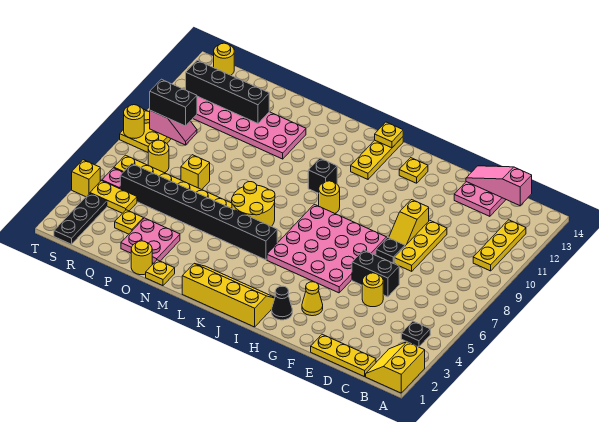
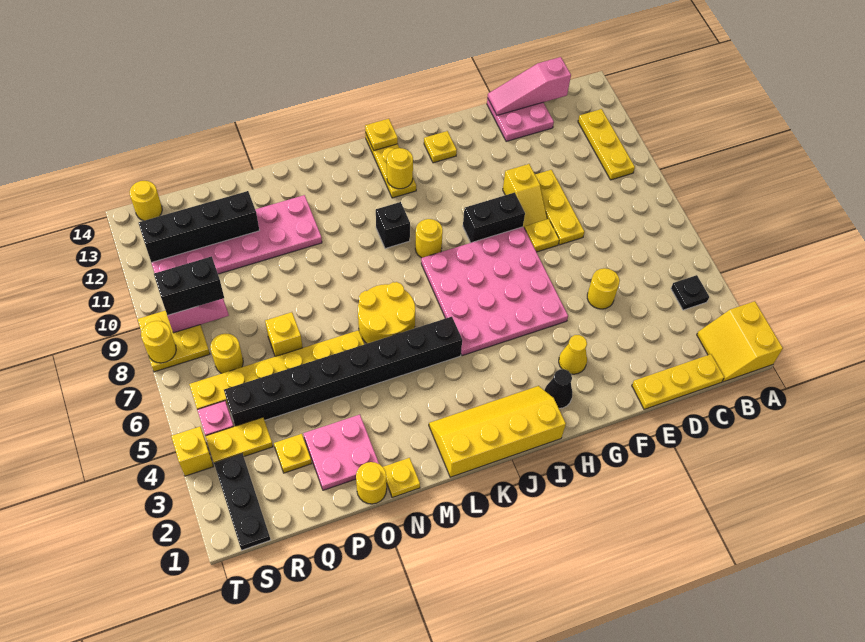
black brick E6:F6 level 1 -> black brick G9:H9 level 1
black plate F8 level 1 -> yellow plate F8 level 1
none -> yellow round brick J12 level 2

